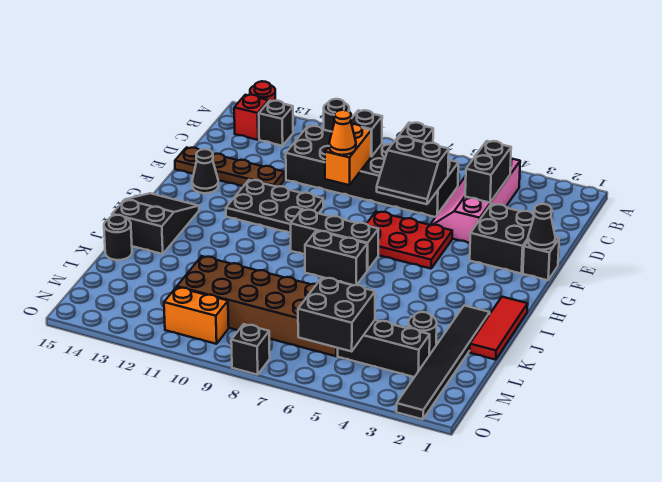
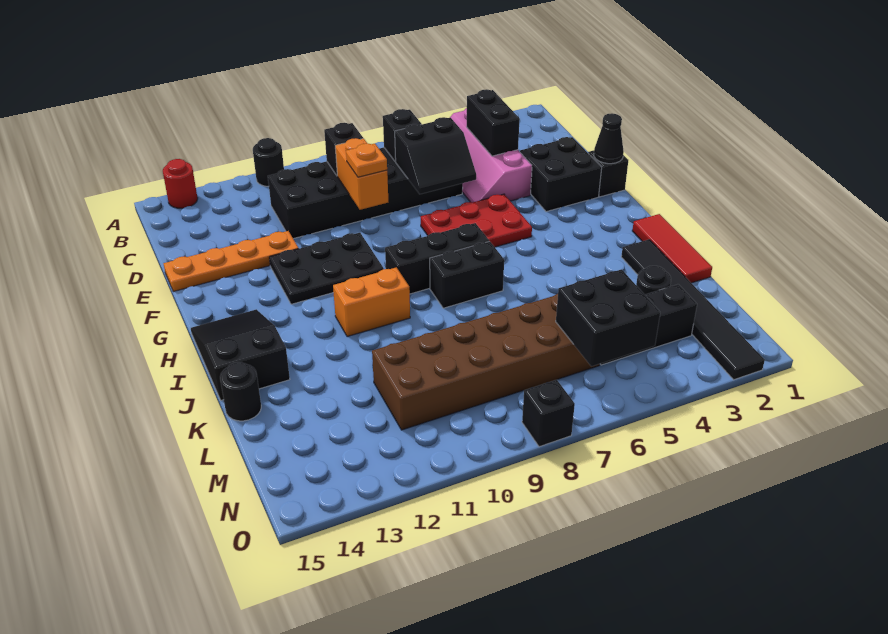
black brick B13 level 1 -> none
red brick B14 level 1 -> none
orange cone E9 level 3 -> orange plate E9 level 3
brown plate E12:E15 level 1 -> orange plate E12:E15 level 1
black cone F14 level 1 -> none
orange brick N10:N11 level 1 -> orange brick I10:I11 level 1

